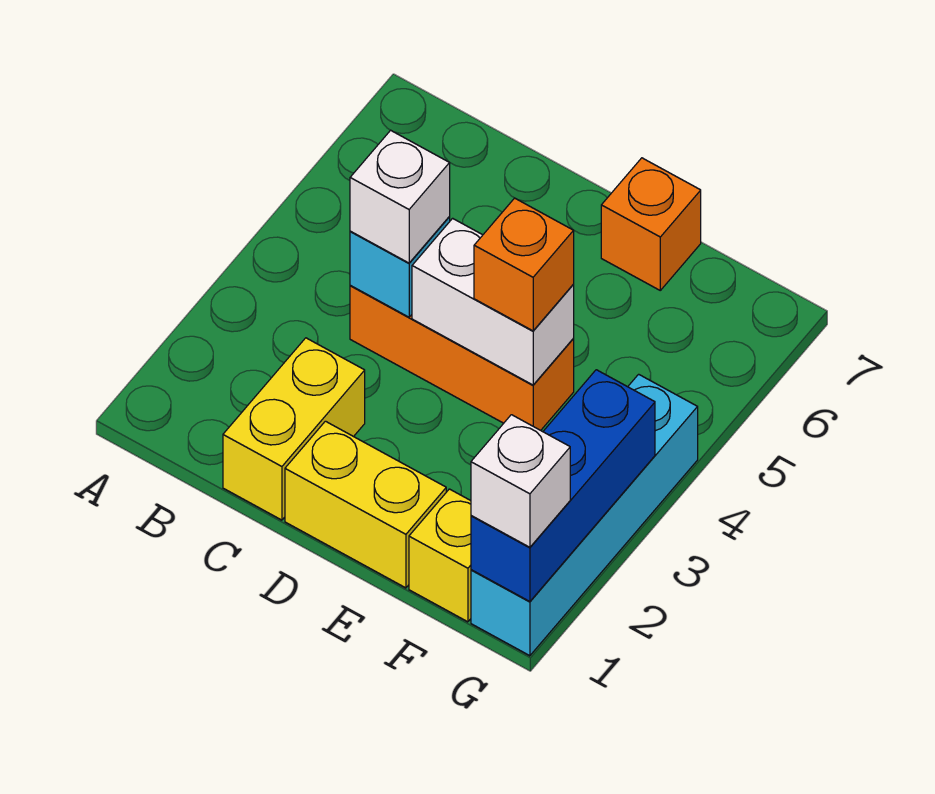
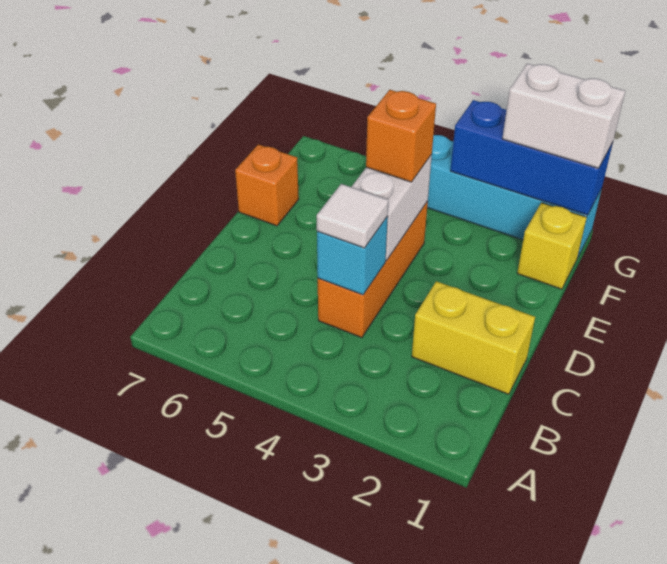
white brick C4 level 3 -> white tile C4 level 3
yellow brick D1:E1 level 1 -> none
white brick G1 level 3 -> white brick G1:G2 level 3

